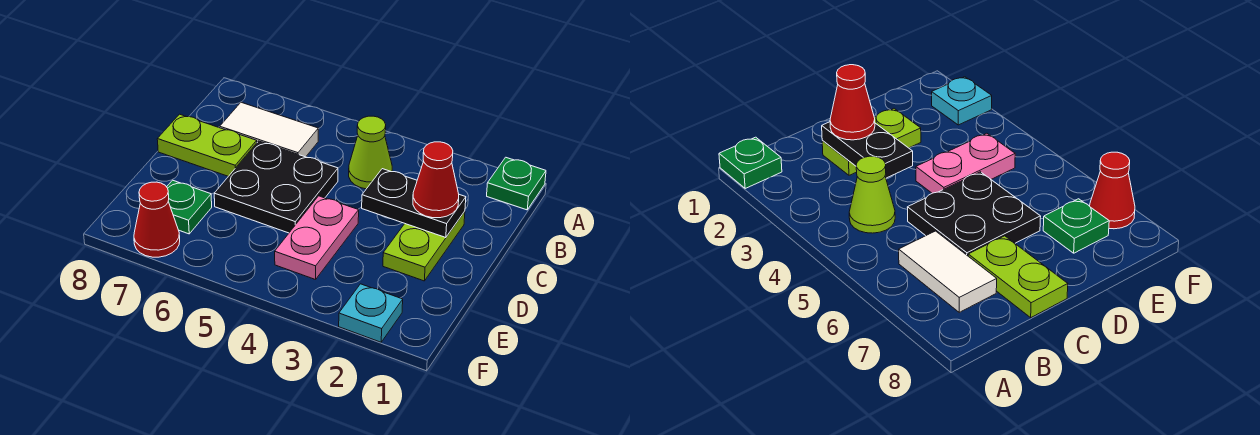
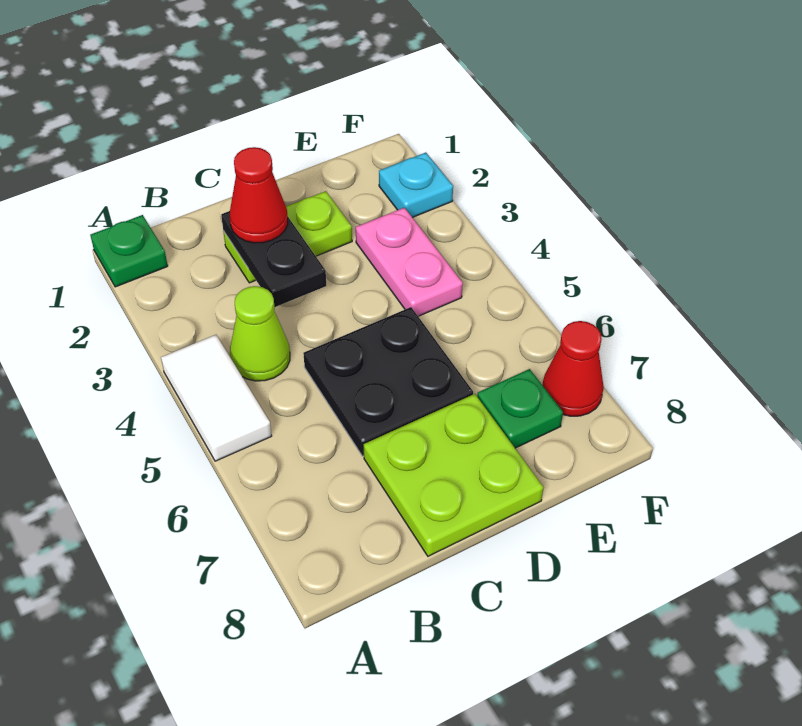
white tile B6:B7 level 1 -> white tile A4:A5 level 1
lime plate C7:C8 level 1 -> lime plate C7:D8 level 1
pink plate D4:E4 level 1 -> pink plate E3:E4 level 1

